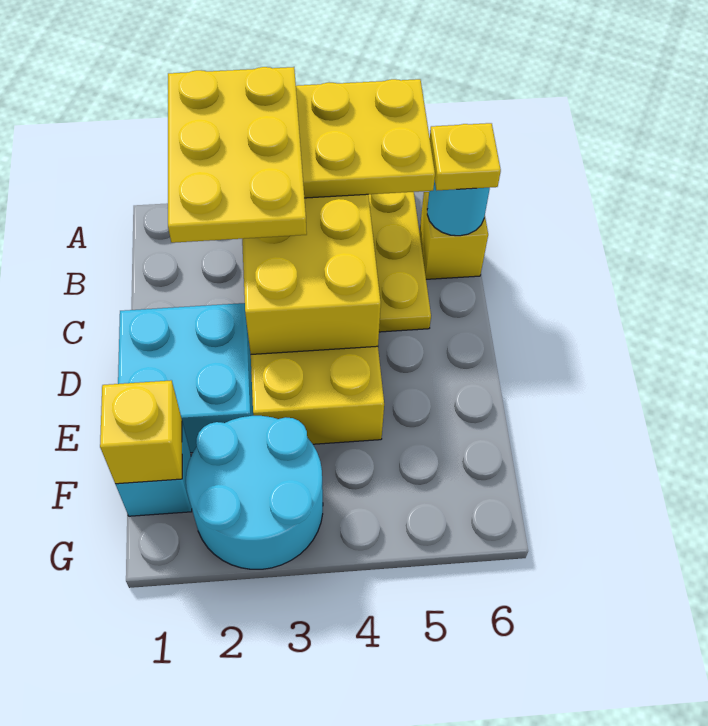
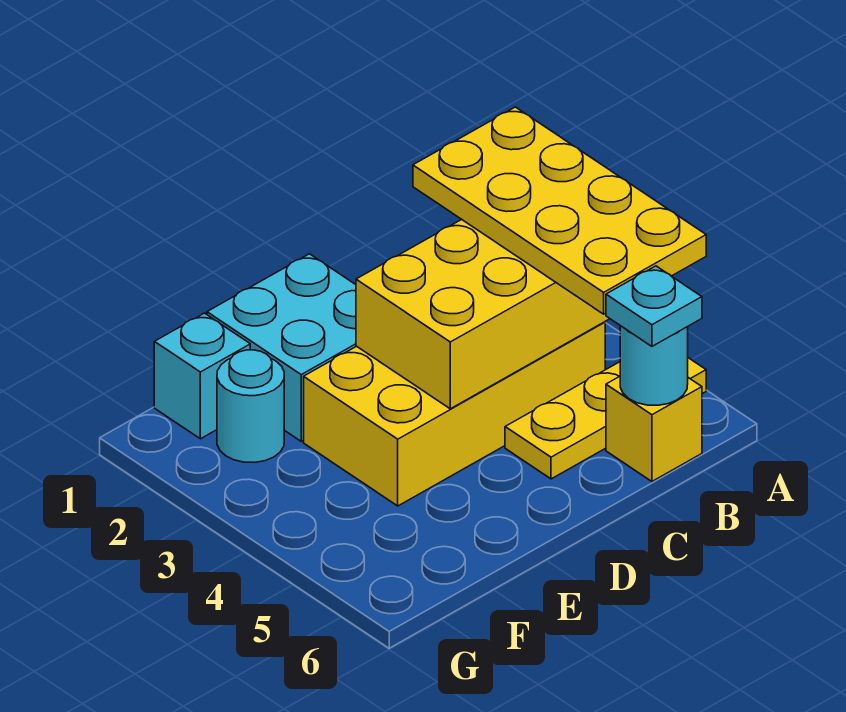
yellow plate A2:C3 level 4 -> none
yellow plate B6 level 3 -> cyan plate B6 level 3
yellow brick F1 level 2 -> none
cyan round brick F2:G3 level 1 -> cyan round brick F2 level 1

